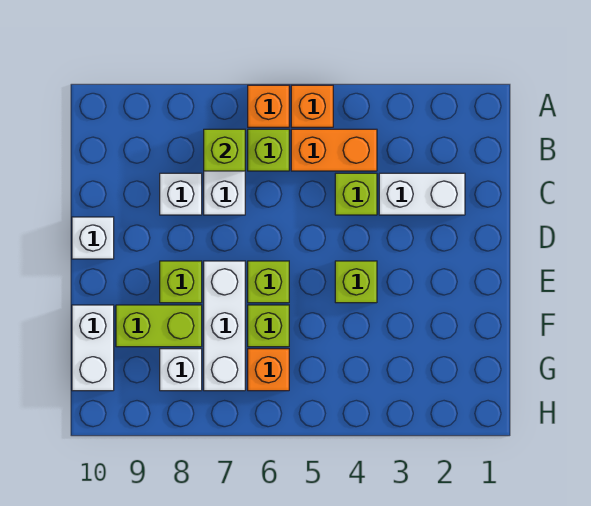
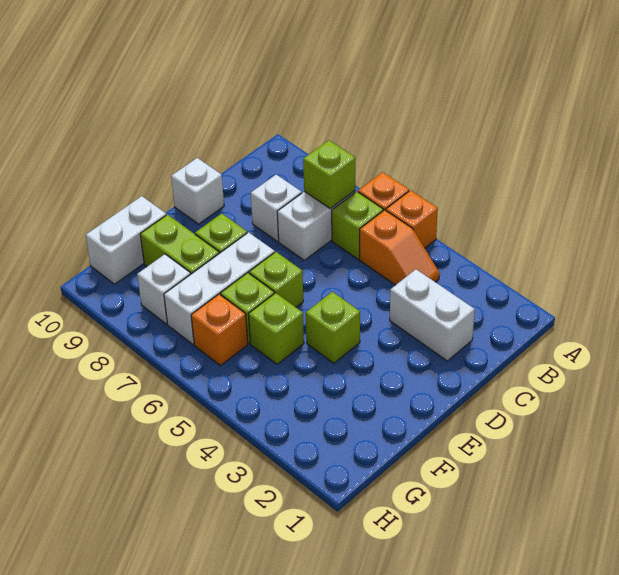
orange brick B4:B5 level 1 -> orange slope B4:B5 level 1 top 5
lime brick C4 level 1 -> lime brick F5 level 1

